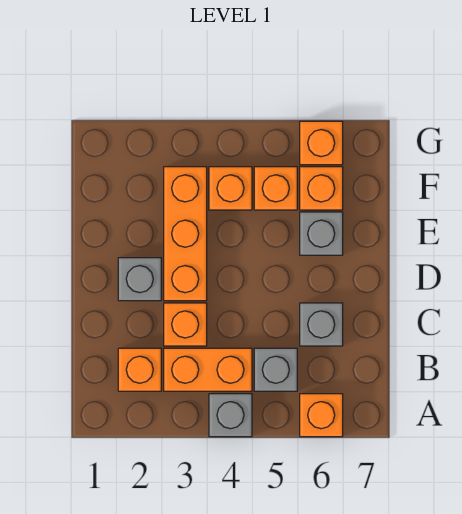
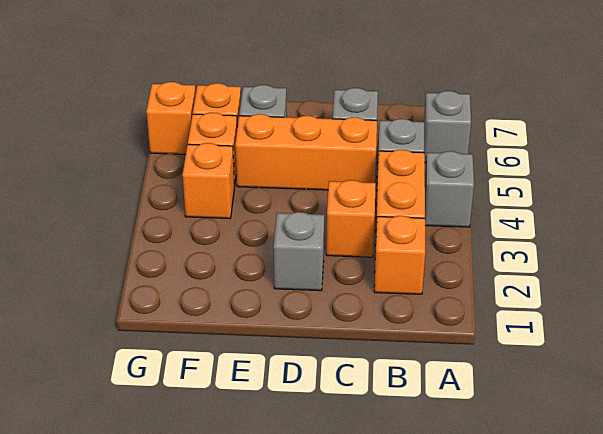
orange brick A6 level 1 -> grey brick A6 level 1
orange brick D3:F3 level 1 -> orange brick C5:E5 level 1

